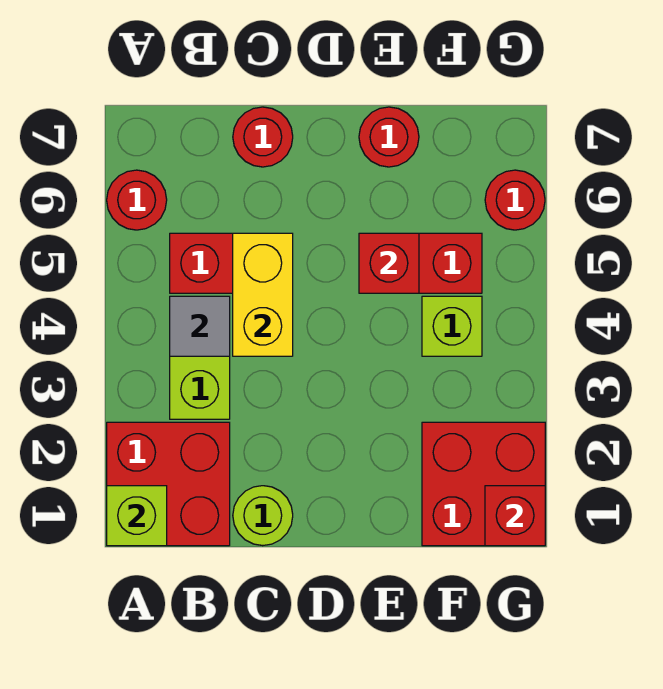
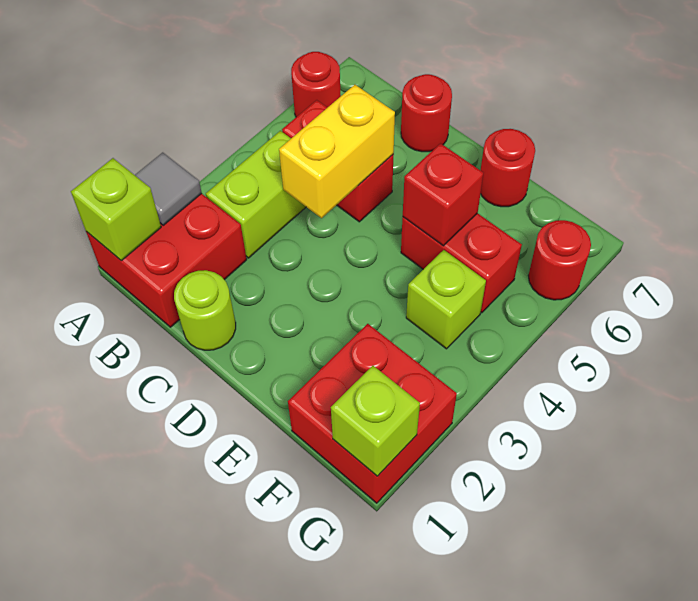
grey tile B4 level 2 -> grey tile A2 level 2
red brick G1 level 2 -> lime brick G1 level 2

